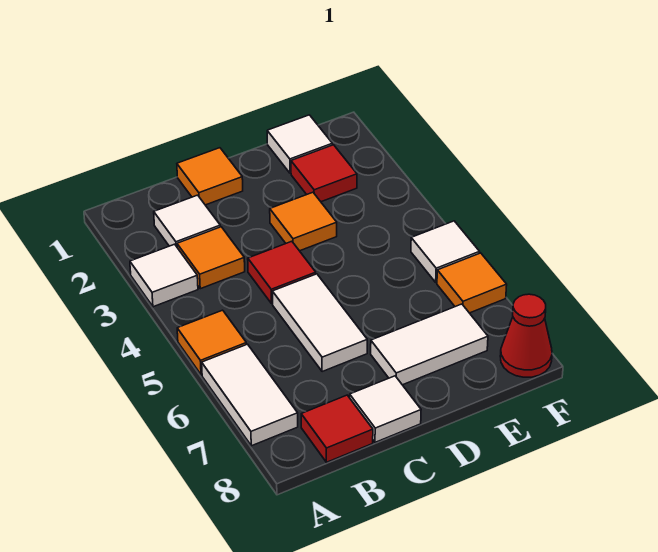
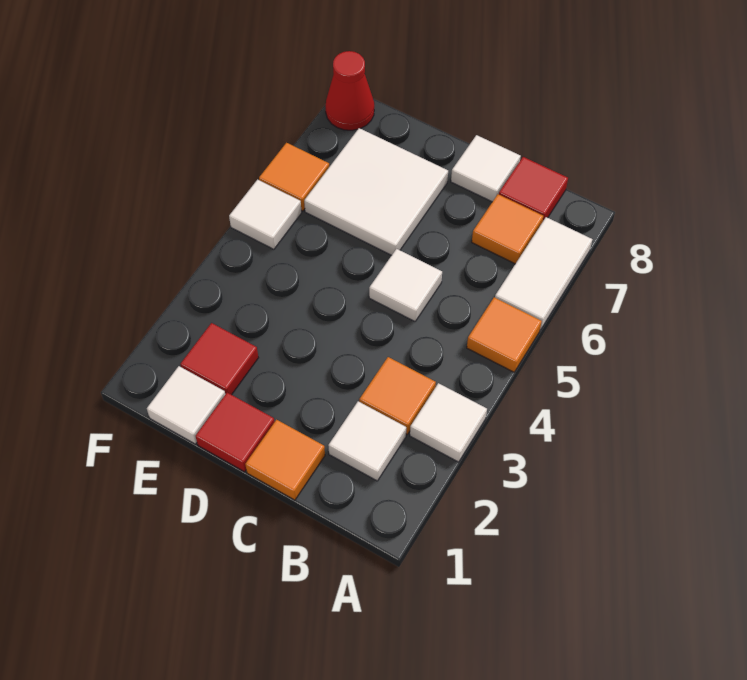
red tile C4 level 1 -> red tile D1 level 1
white tile C5:C6 level 1 -> white tile C5 level 1
orange tile D3 level 1 -> orange tile B7 level 1
white tile D7:E7 level 1 -> white tile D6:E7 level 1

